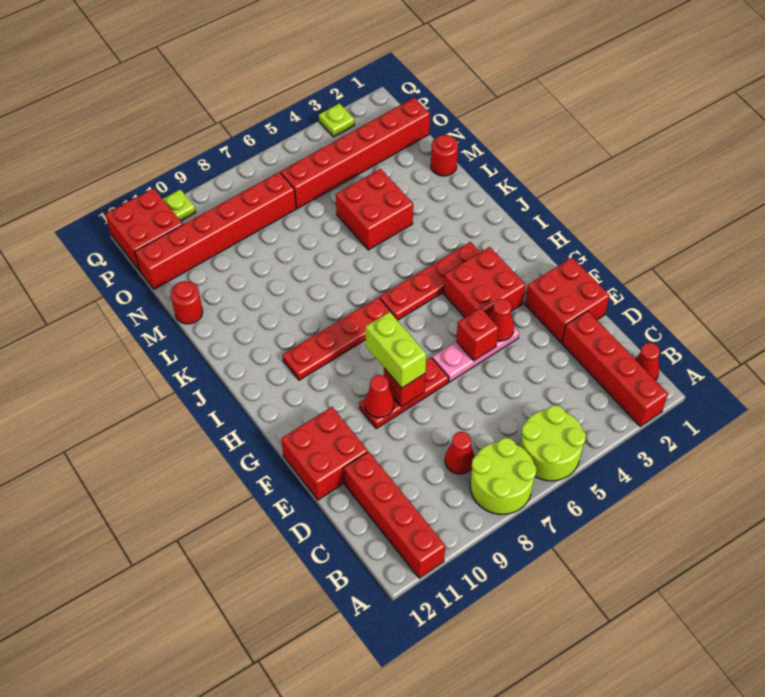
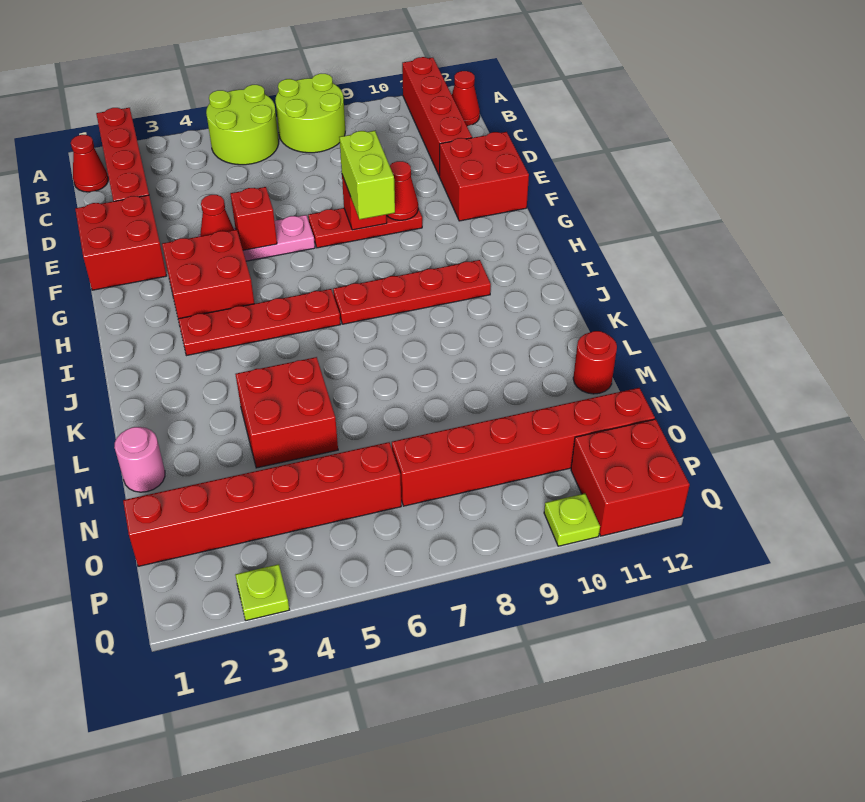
red cone C8 level 1 -> red cone B12 level 1
red round brick M1 level 1 -> pink round brick M1 level 1

